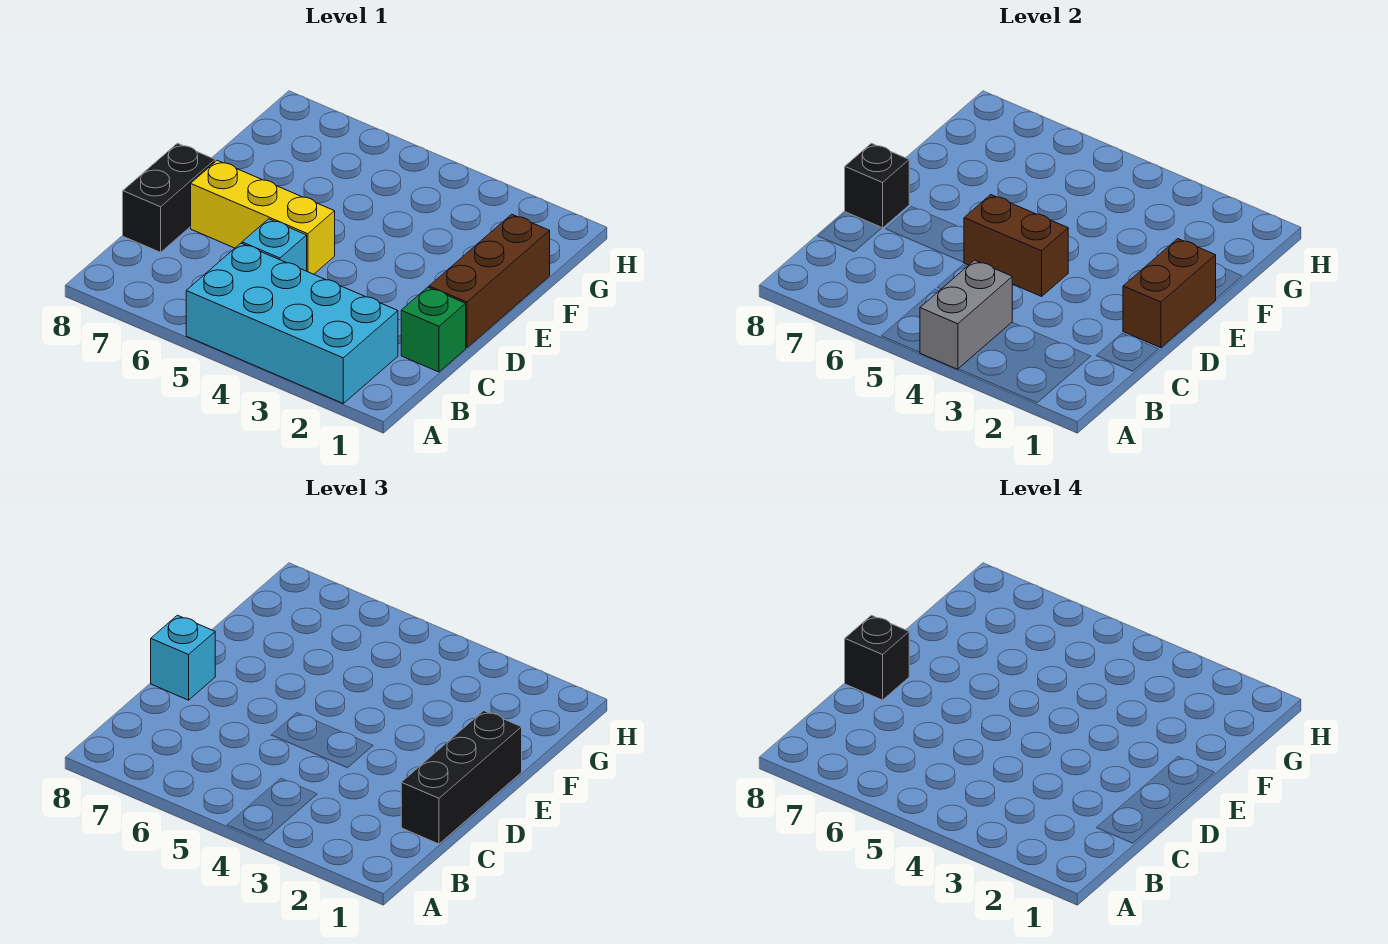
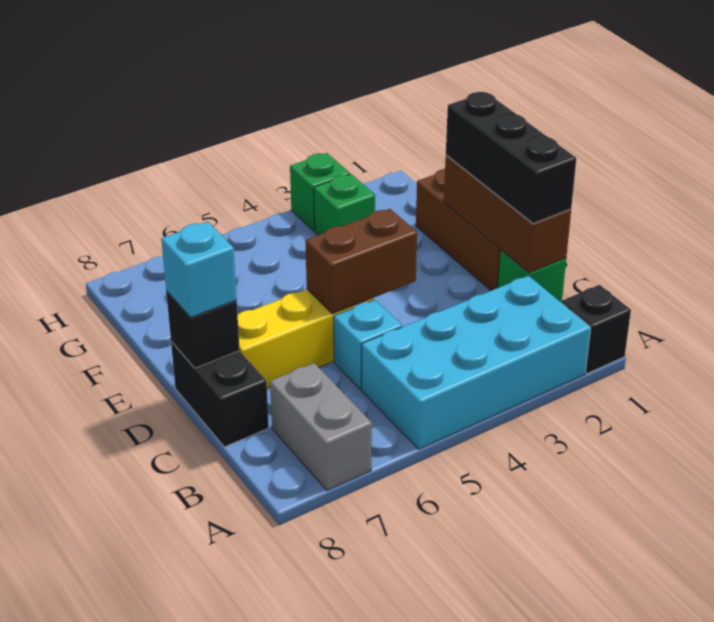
grey brick A4:B4 level 2 -> grey brick A7:B7 level 1
brown brick D1:E1 level 2 -> brown brick C1:E1 level 2
black brick D8 level 4 -> black brick A1 level 1
none -> green brick G3 level 1
none -> green brick H3 level 1

